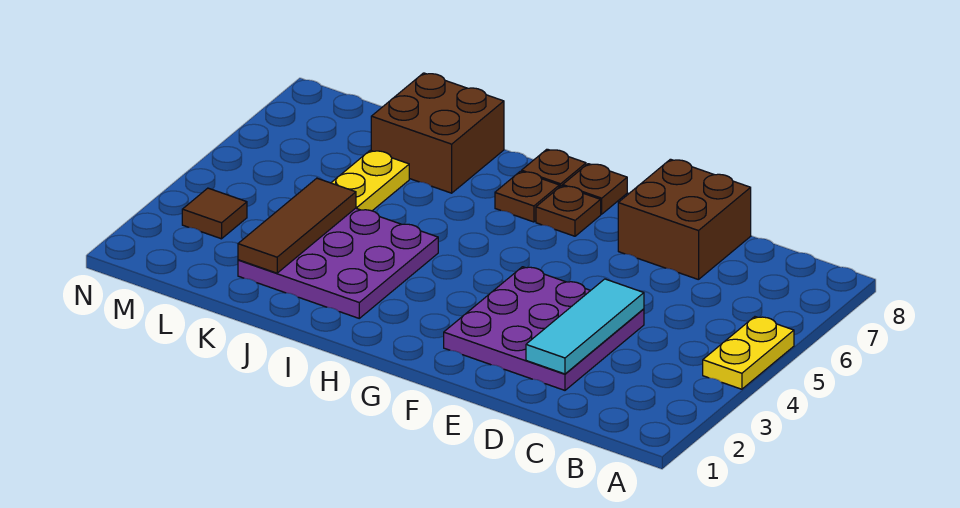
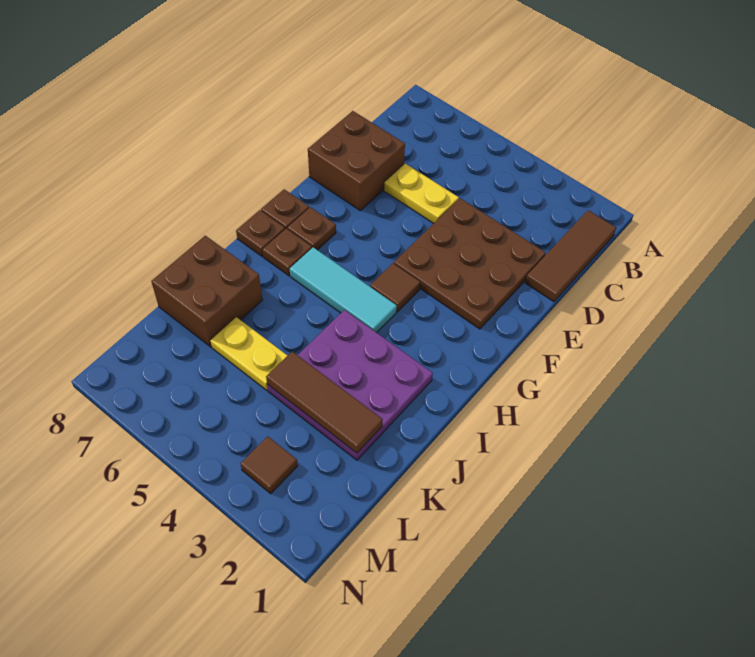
yellow plate A4:A5 level 1 -> yellow plate D5:D6 level 1
none -> brown tile B1:D1 level 1
purple plate D2:F4 level 1 -> brown plate D2:F4 level 1
cyan tile D2:D4 level 2 -> cyan tile H4:H6 level 1
none -> brown tile G4 level 1

